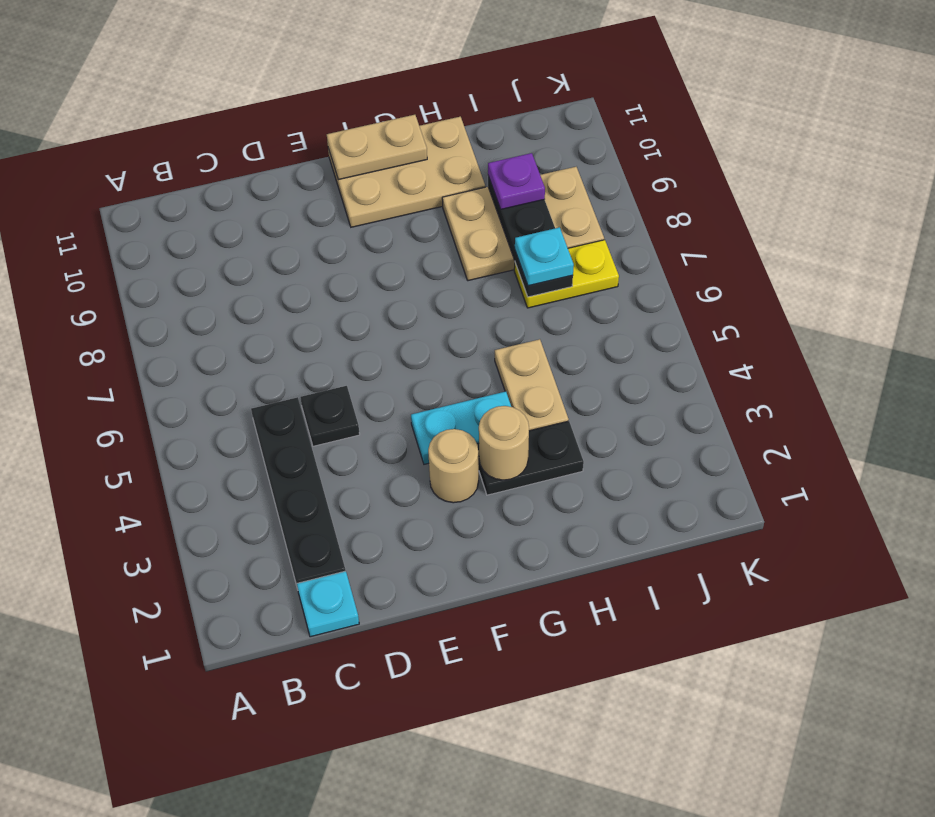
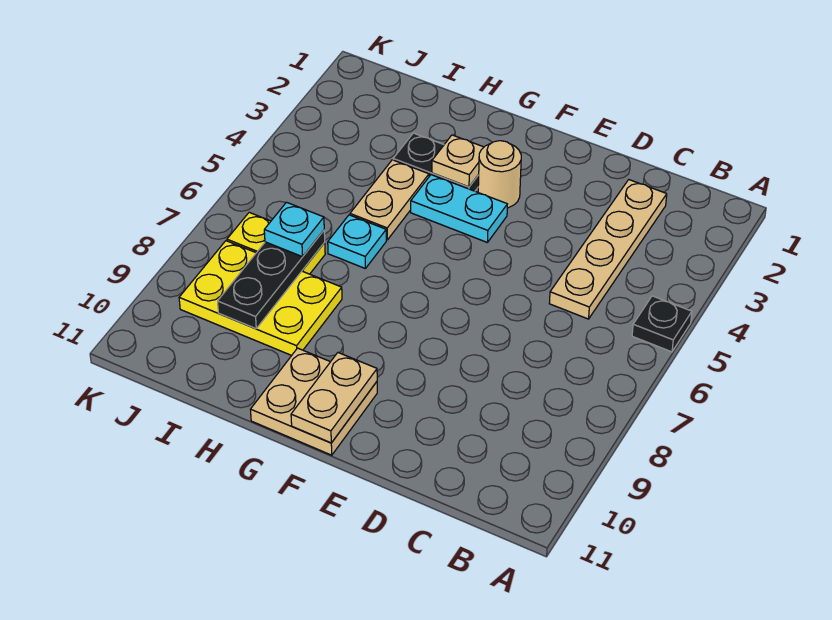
cyan plate C1 level 1 -> cyan plate H6 level 1
black plate C2:C5 level 1 -> tan plate C2:C5 level 1
black plate D5 level 1 -> black plate A5 level 1
tan plate F10:H11 level 1 -> tan plate F10:G11 level 1
tan plate F11:G11 level 2 -> tan plate F10:F11 level 2
tan round brick G3 level 2 -> tan plate G3 level 2
tan plate H8:J9 level 1 -> yellow plate H8:J9 level 1
purple plate I9 level 3 -> none

